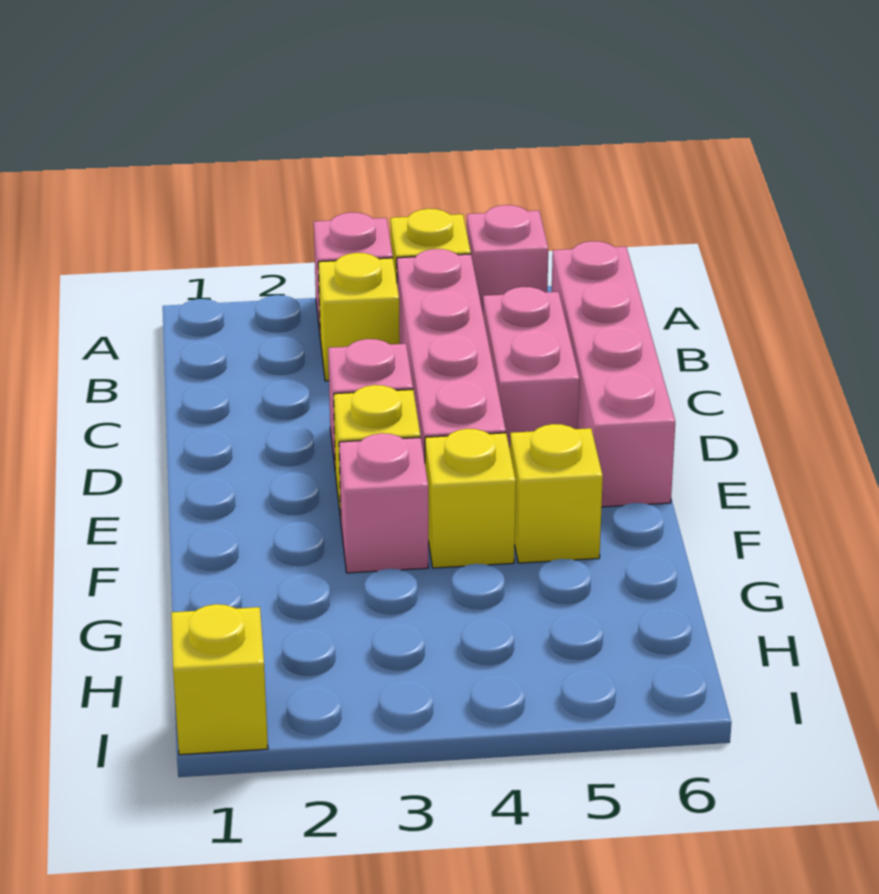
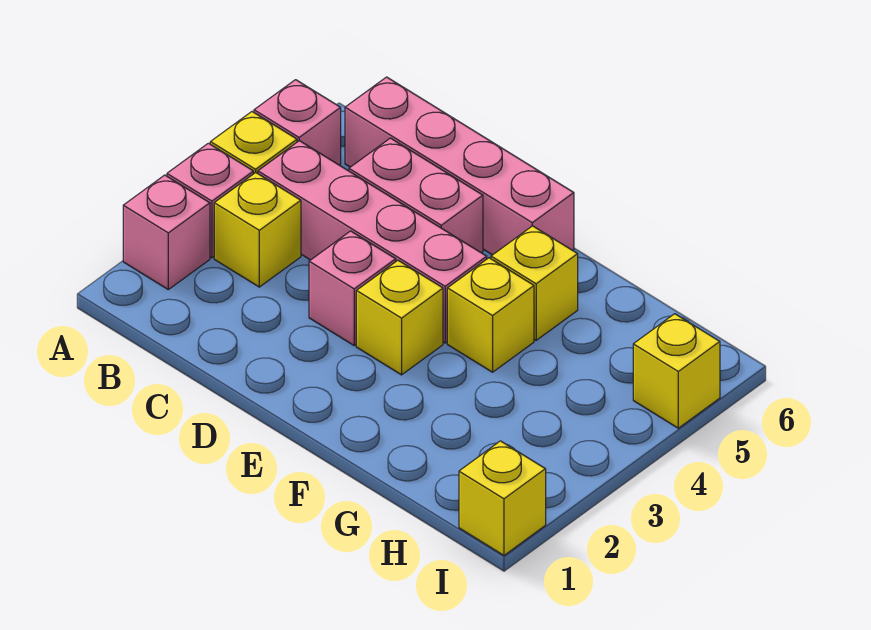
pink brick F3 level 1 -> pink brick A2 level 1
none -> yellow brick I5 level 1

